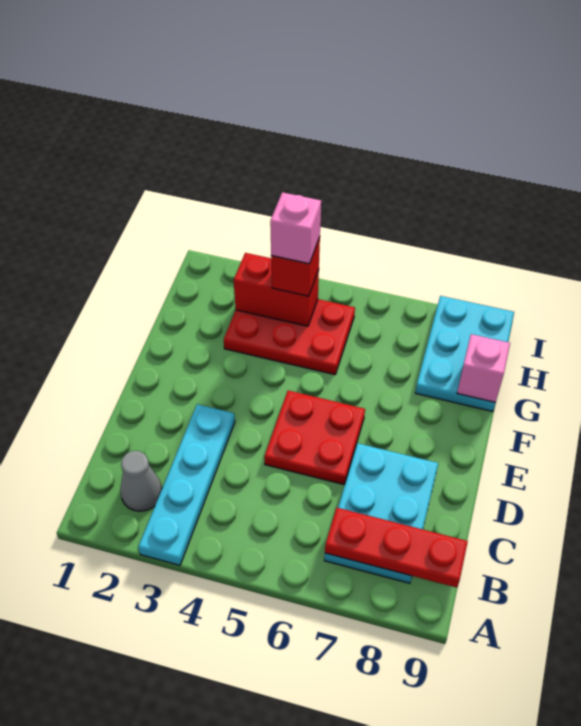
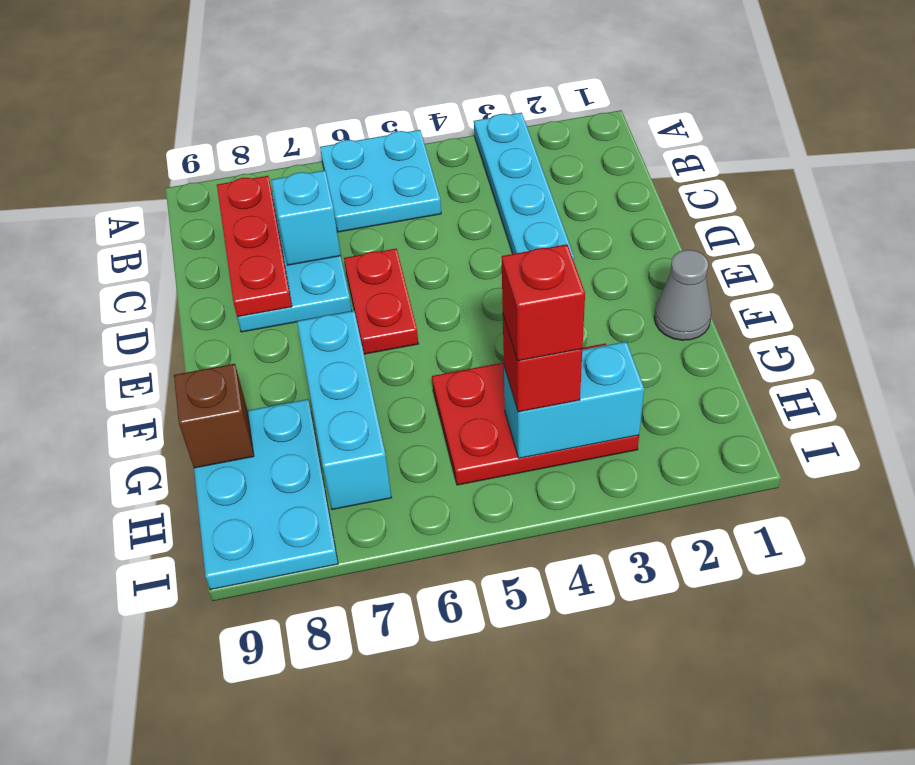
none -> cyan plate A5:B6 level 1
grey cone B2 level 1 -> grey cone F1 level 1
red plate B7:B9 level 2 -> red plate B8:D8 level 2
none -> cyan brick C7 level 2
red plate D5:E6 level 1 -> red plate D6:E6 level 1
none -> cyan brick F7:H7 level 1
pink brick G9 level 2 -> brown brick G9 level 2
red brick H3:H4 level 2 -> cyan brick H3:H4 level 2
pink brick H4 level 4 -> red brick H4 level 4

